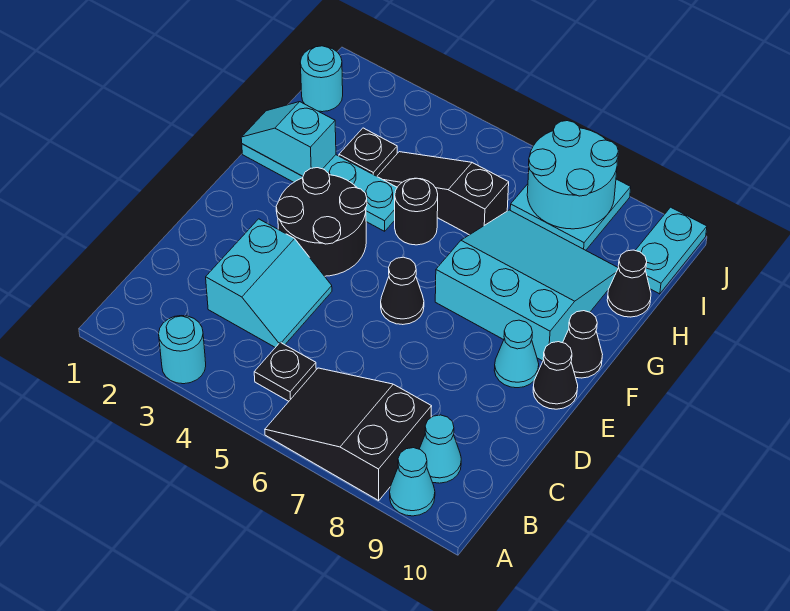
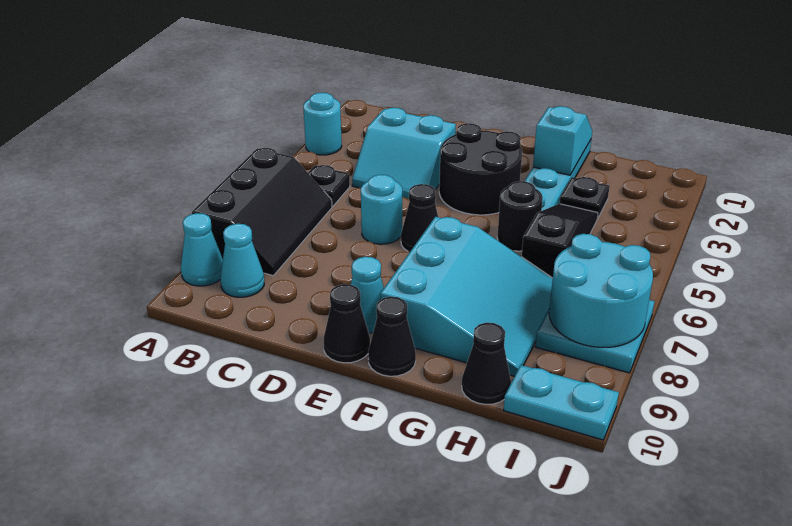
black slope A6:B8 level 1 top 8 -> black slope A6:B8 level 1 top A
cyan round brick I1 level 1 -> cyan round brick D6 level 1

